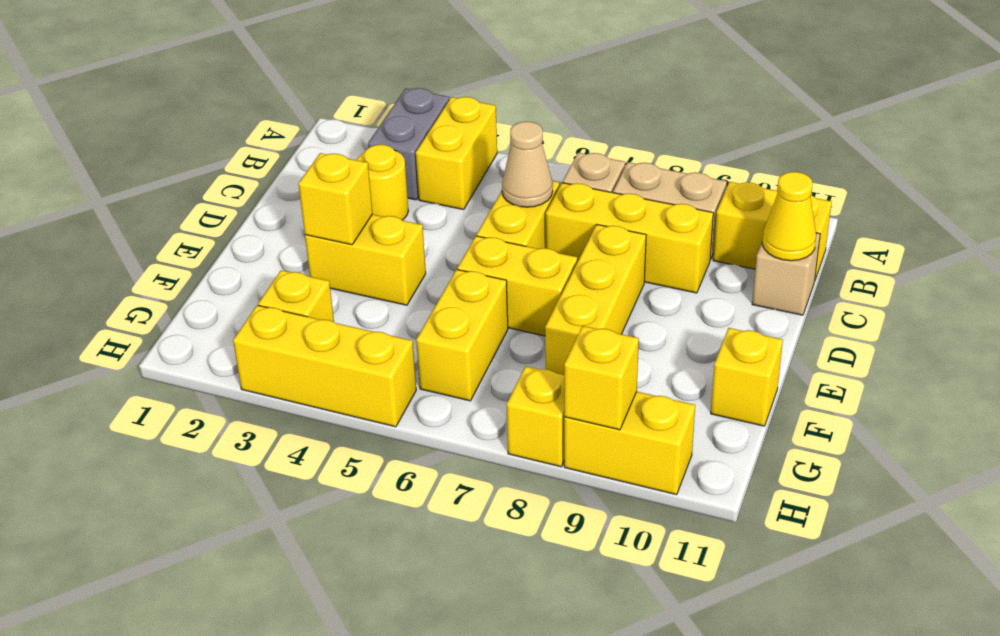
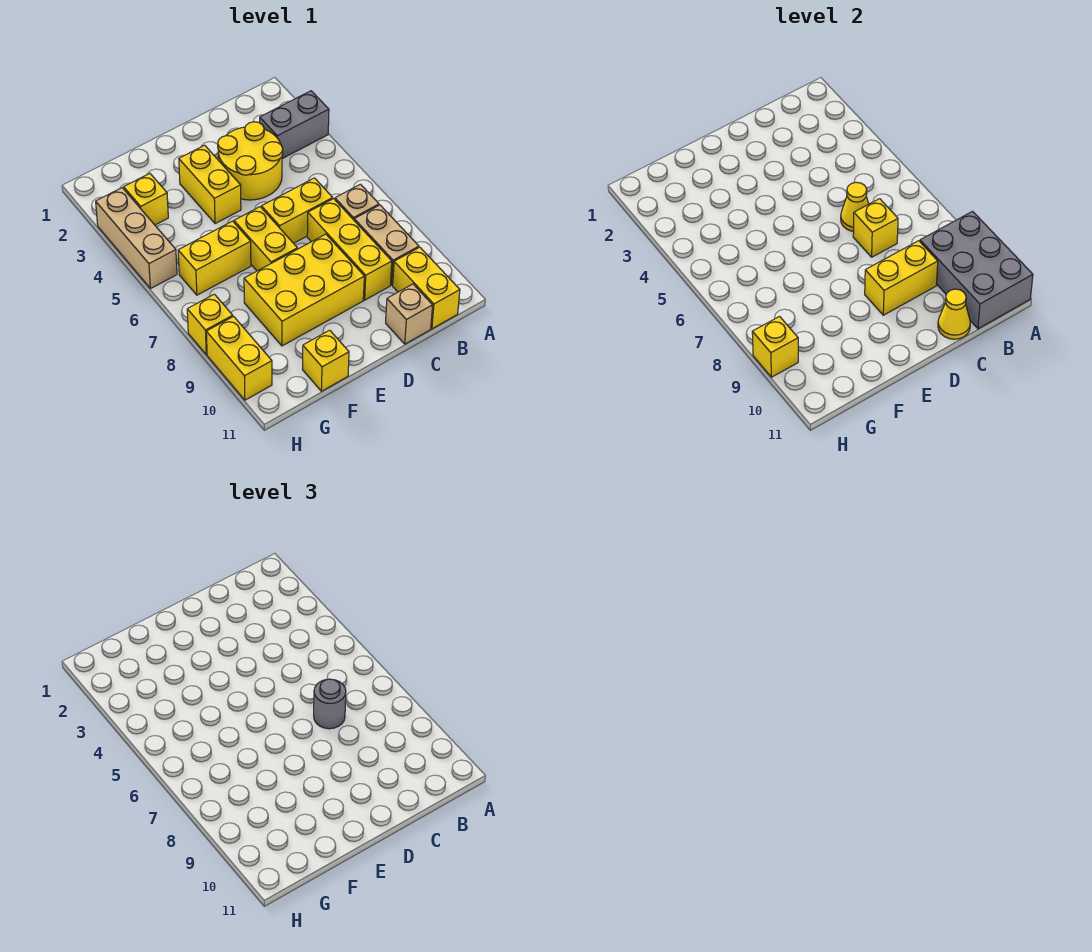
yellow brick A4:B4 level 1 -> yellow brick C9:D9 level 2
none -> grey brick A9:B11 level 2
yellow round brick C3 level 1 -> yellow round brick C3:D4 level 1
tan cone C6 level 2 -> yellow cone C6 level 2
none -> grey round brick C7 level 3
yellow brick D8:F8 level 1 -> yellow brick D8:F9 level 1
yellow brick E3 level 2 -> yellow brick C7 level 2
yellow brick H3:H5 level 1 -> tan brick H3:H5 level 1

